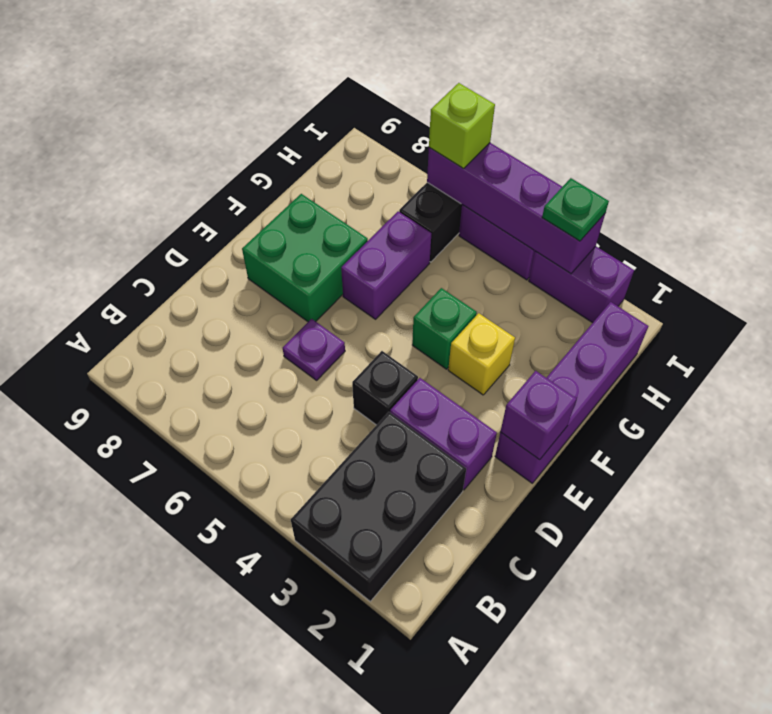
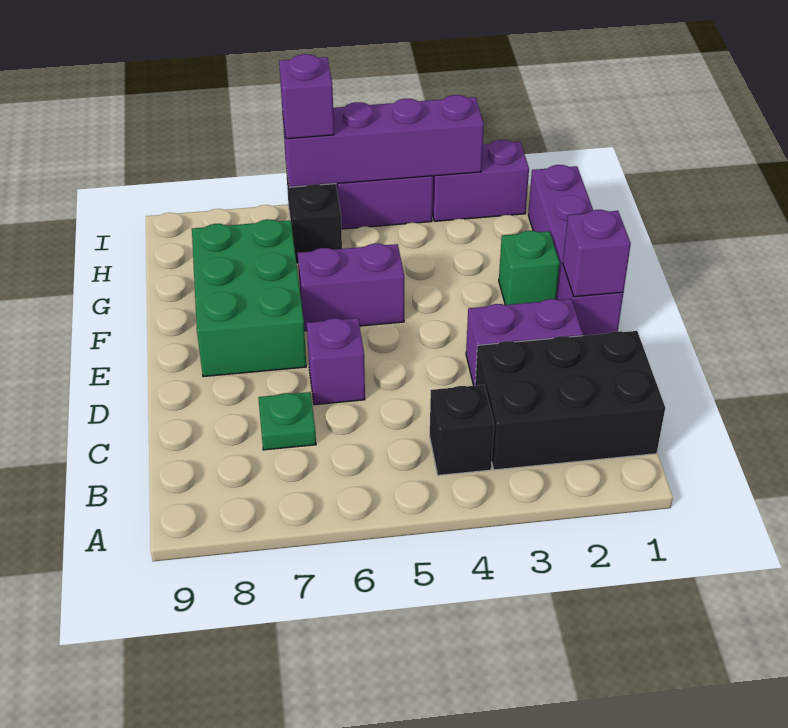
black brick A2:C3 level 1 -> black brick B1:C3 level 1
black brick D4 level 1 -> black brick B4 level 1
purple plate D6 level 1 -> purple brick D6 level 1
green brick E7:F8 level 1 -> green brick E7:G8 level 1
yellow brick F3 level 1 -> none
green brick F4 level 1 -> green brick F2 level 1
purple brick F6:G6 level 1 -> purple brick F5:F6 level 1
green plate I3 level 3 -> green plate C7 level 1
lime brick I6 level 3 -> purple brick I6 level 3

